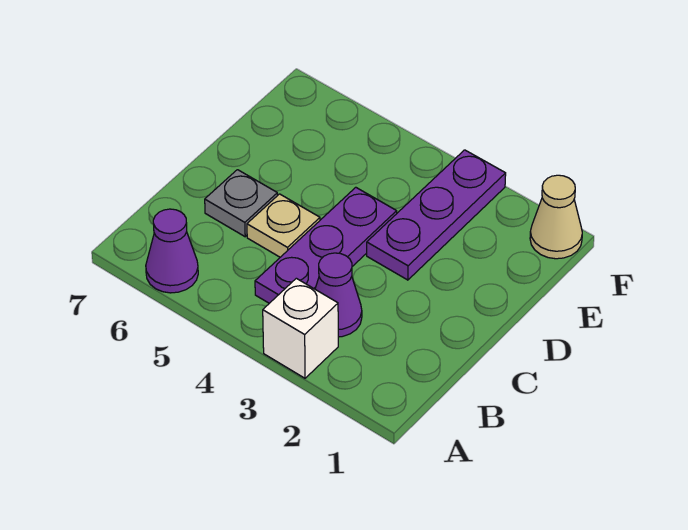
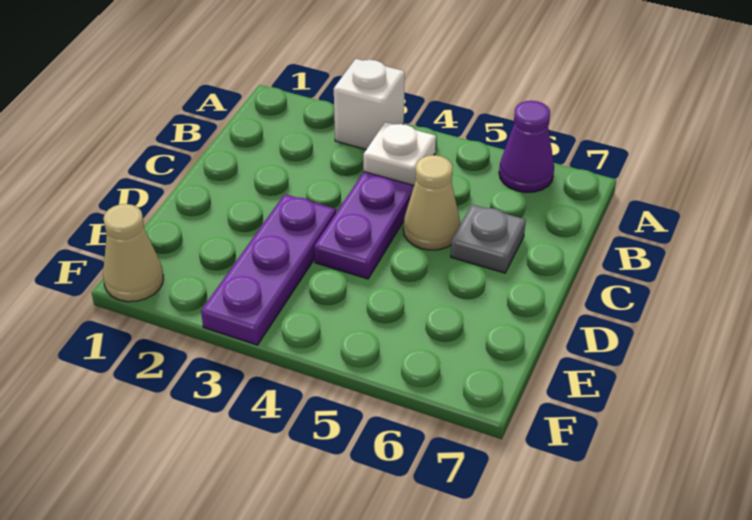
purple cone B3 level 1 -> none
none -> white plate B4 level 2
tan plate C5 level 1 -> tan cone C5 level 1

